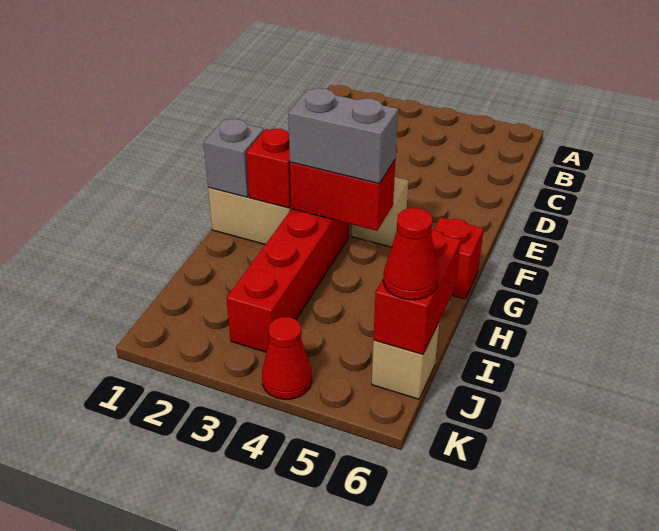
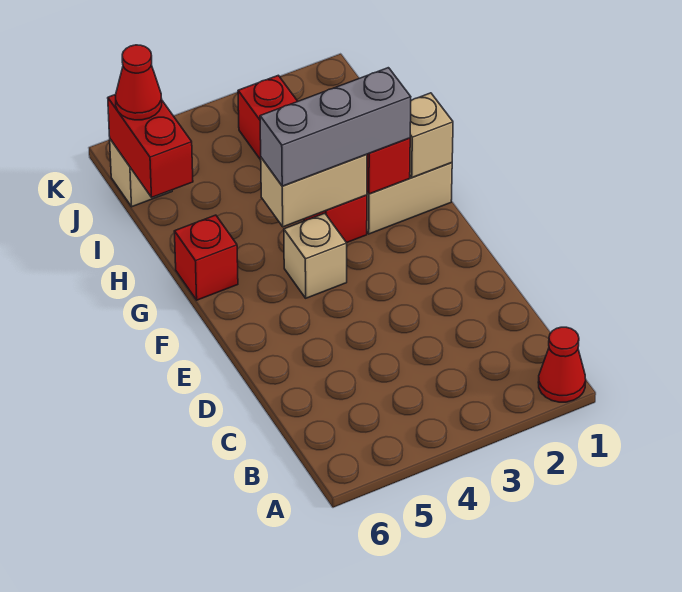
grey brick G1 level 2 -> tan brick G1 level 2
red brick G3:G4 level 2 -> tan brick G3:G4 level 2
grey brick G3:G4 level 3 -> grey brick G2:G4 level 3
red cone K4 level 1 -> red cone A1 level 1

